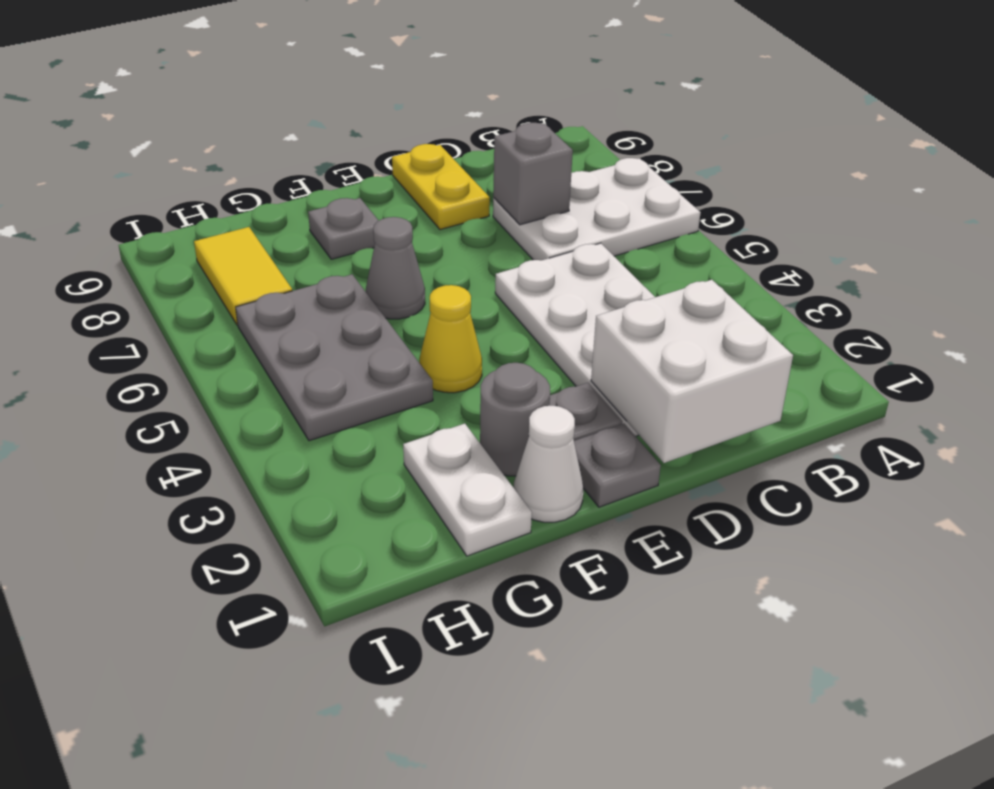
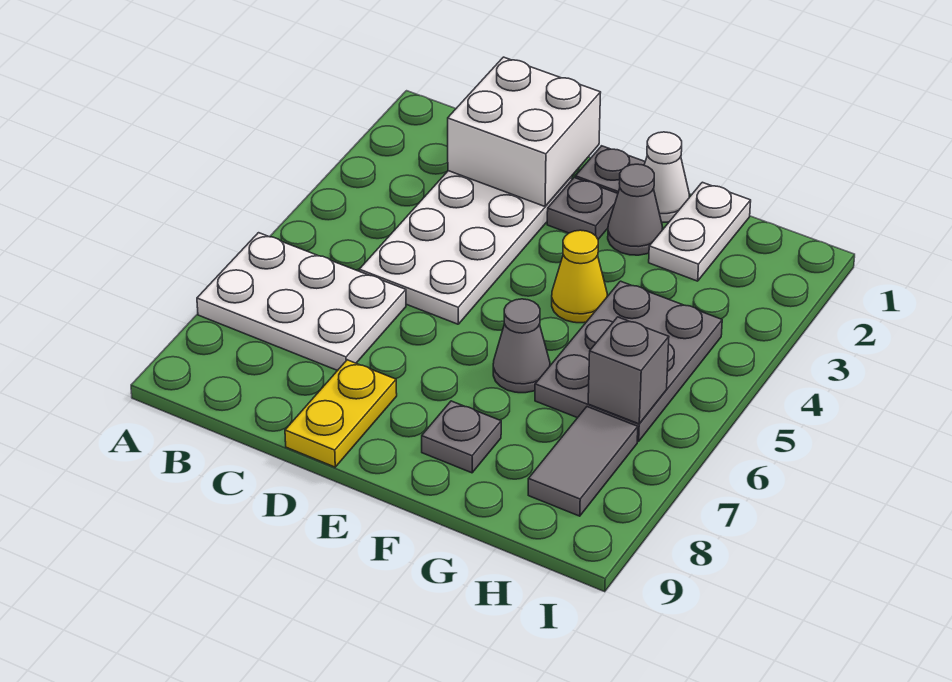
grey brick C7 level 2 -> grey brick H6 level 2
grey round brick F2 level 1 -> grey cone F2 level 1
yellow tile H7:H8 level 1 -> grey tile H7:H8 level 1

